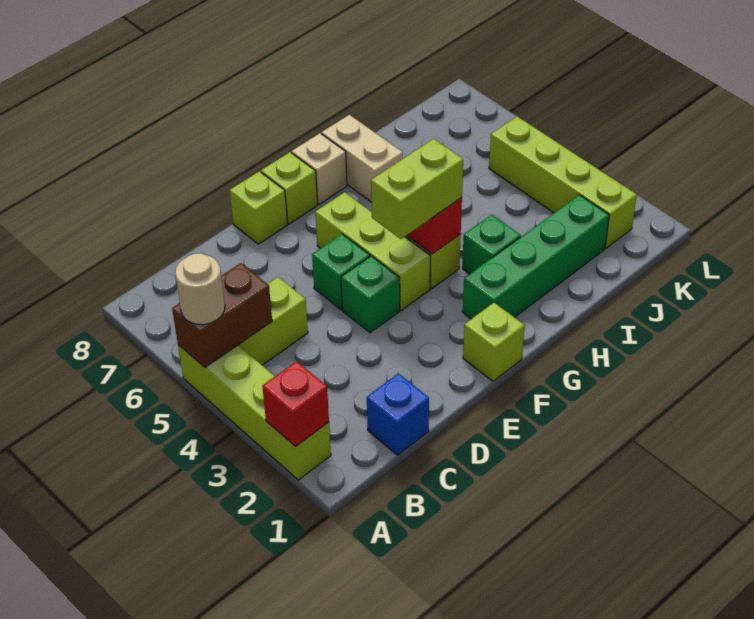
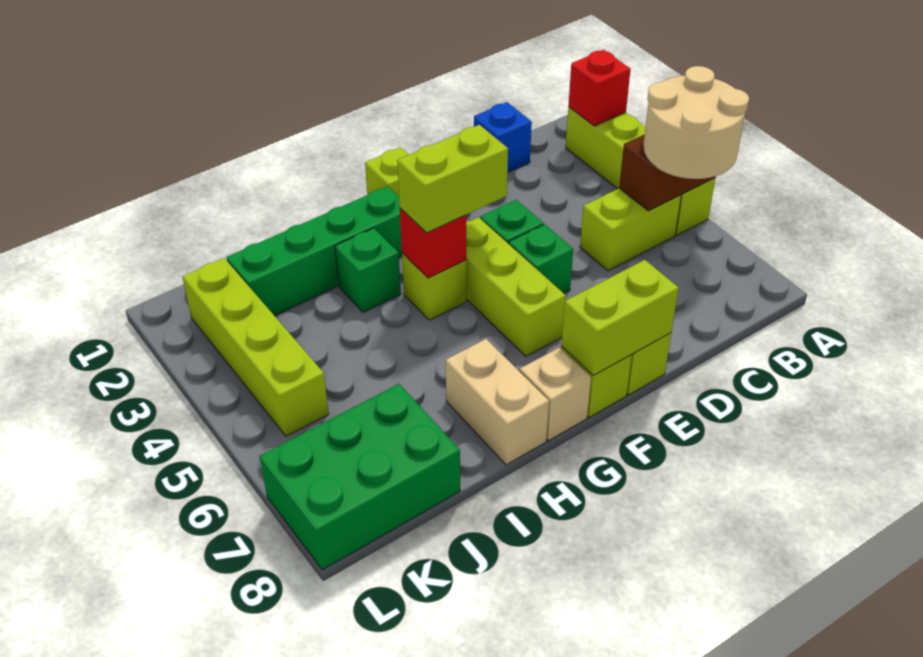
tan round brick A5 level 3 -> tan round brick A5:B6 level 3
none -> lime brick E8:F8 level 2
none -> green brick J7:L8 level 1

